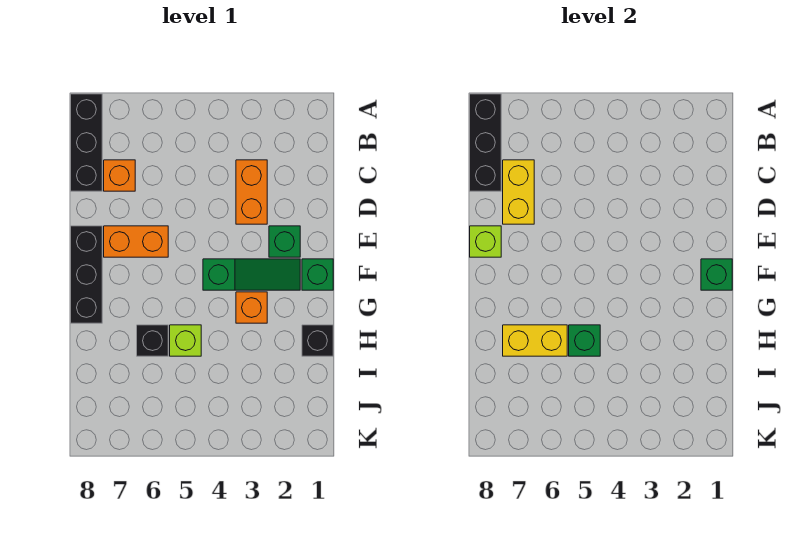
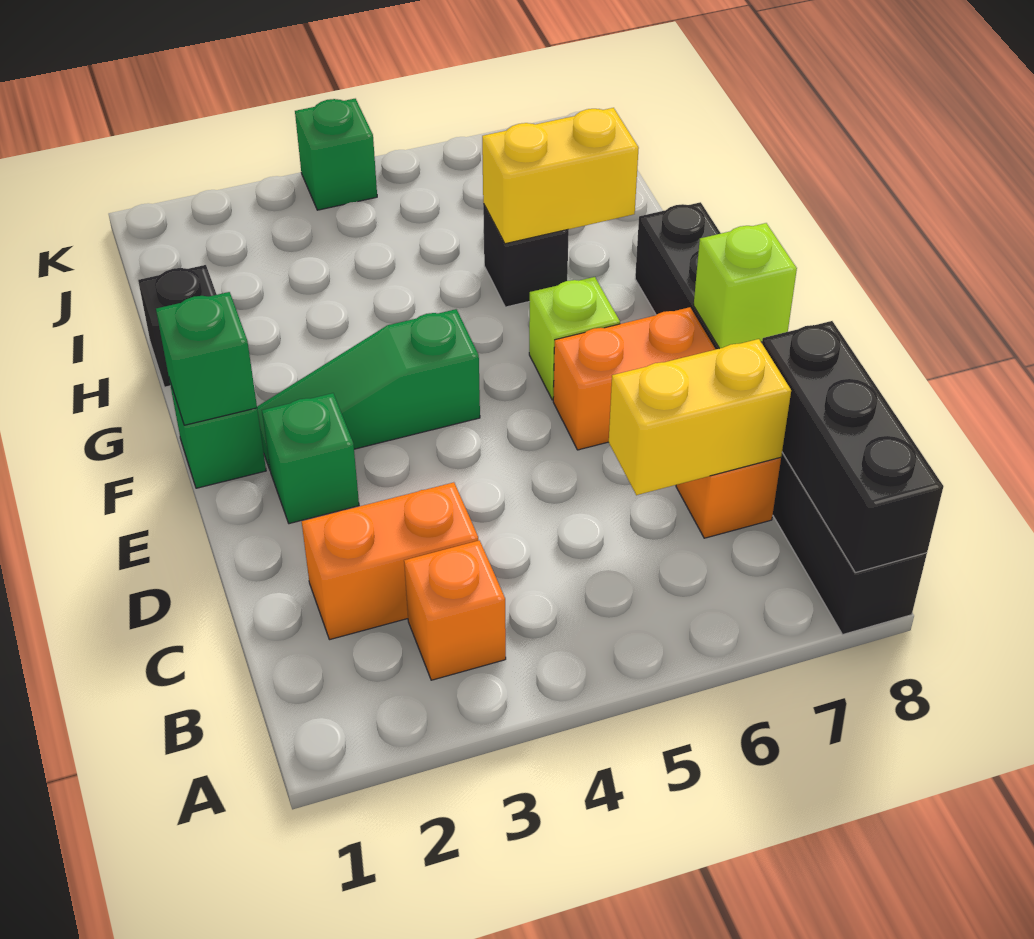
orange brick C3:D3 level 1 -> orange brick C2:C3 level 1
yellow brick C7:D7 level 2 -> yellow brick C6:C7 level 2
orange brick G3 level 1 -> orange brick B3 level 1
lime brick H5 level 1 -> lime brick F6 level 1
green brick H5 level 2 -> green brick K4 level 1

